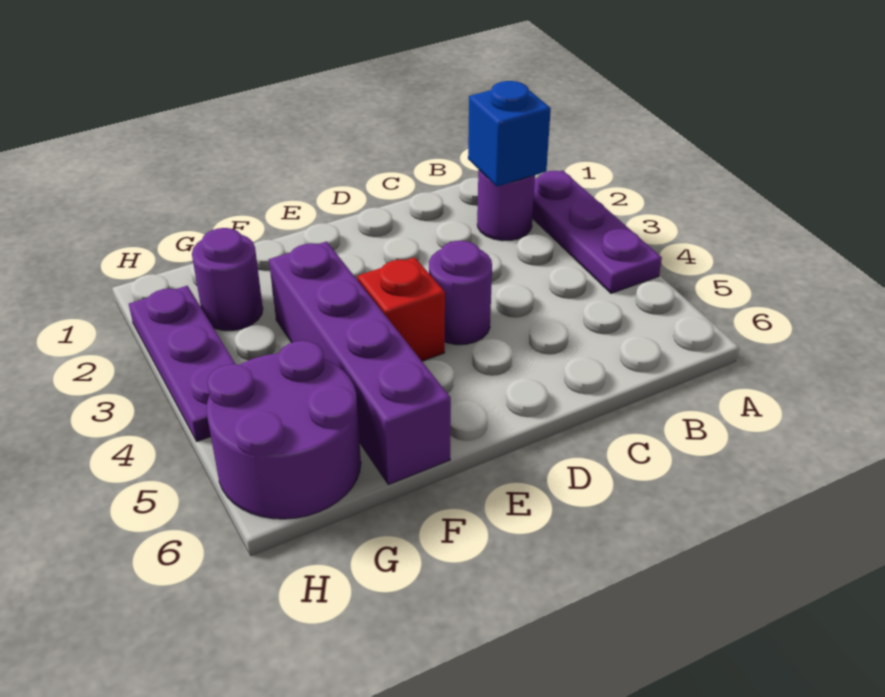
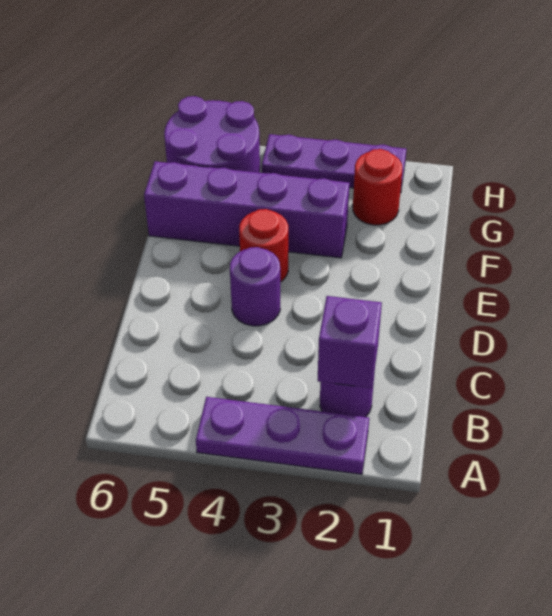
blue brick B2 level 2 -> purple brick B2 level 2
red brick E4 level 1 -> red round brick E4 level 1
purple round brick G2 level 1 -> red round brick G2 level 1

